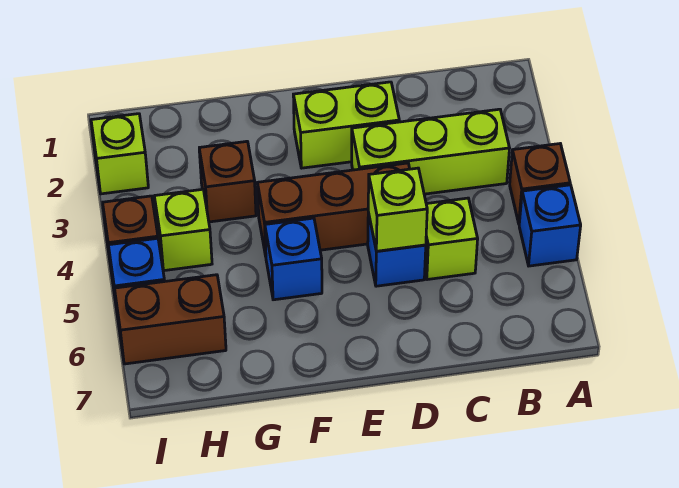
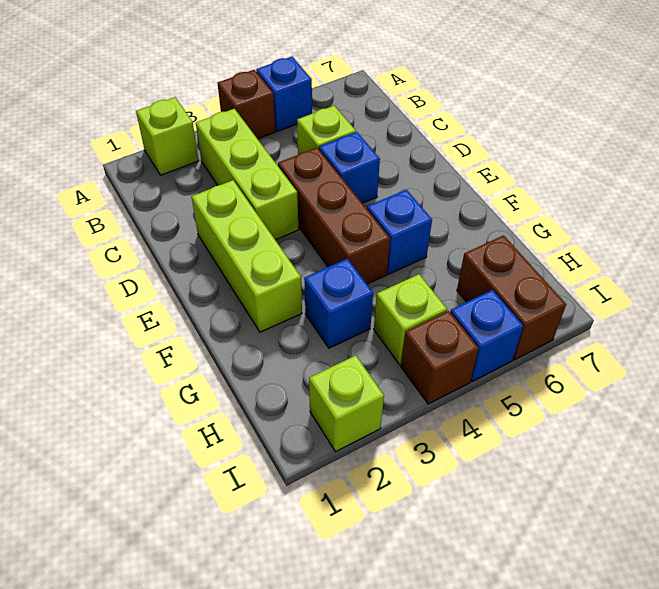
lime brick D2:E2 level 1 -> lime brick D2:F2 level 1
lime brick D5 level 2 -> lime brick A2 level 1
brown brick G3 level 1 -> blue brick G3 level 1

